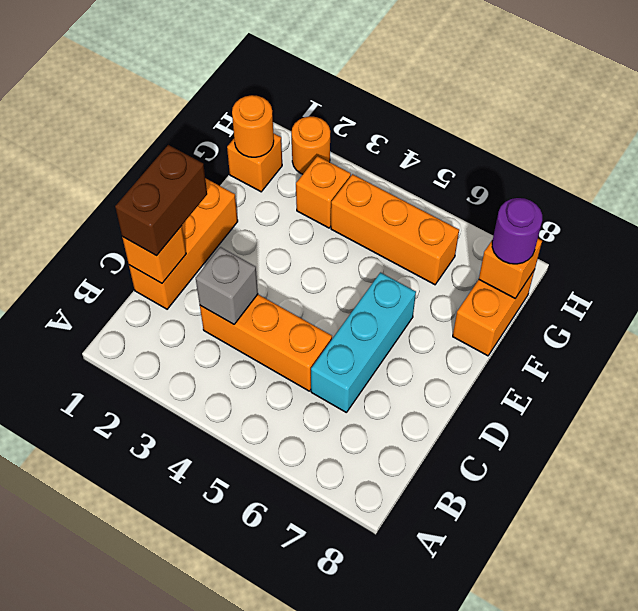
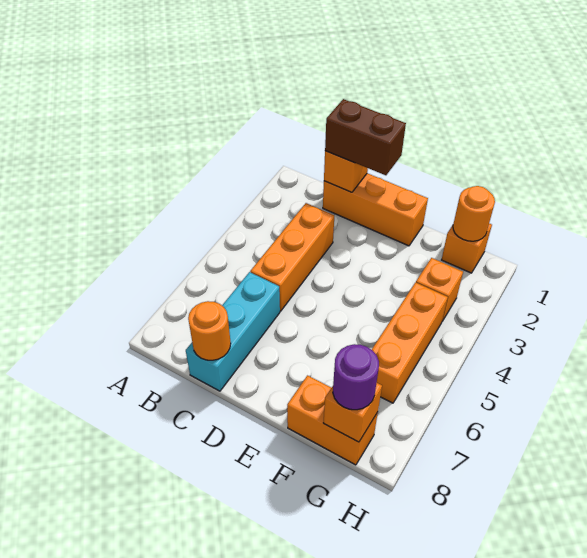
grey brick C3 level 2 -> none
cyan brick C6:E6 level 1 -> cyan brick C6:C8 level 1
orange round brick H2 level 1 -> orange round brick C8 level 2

